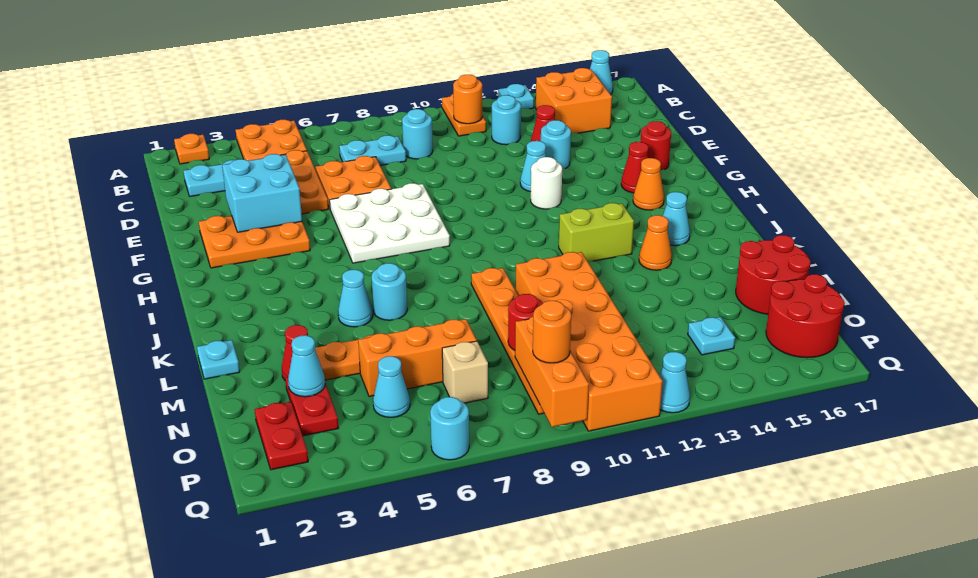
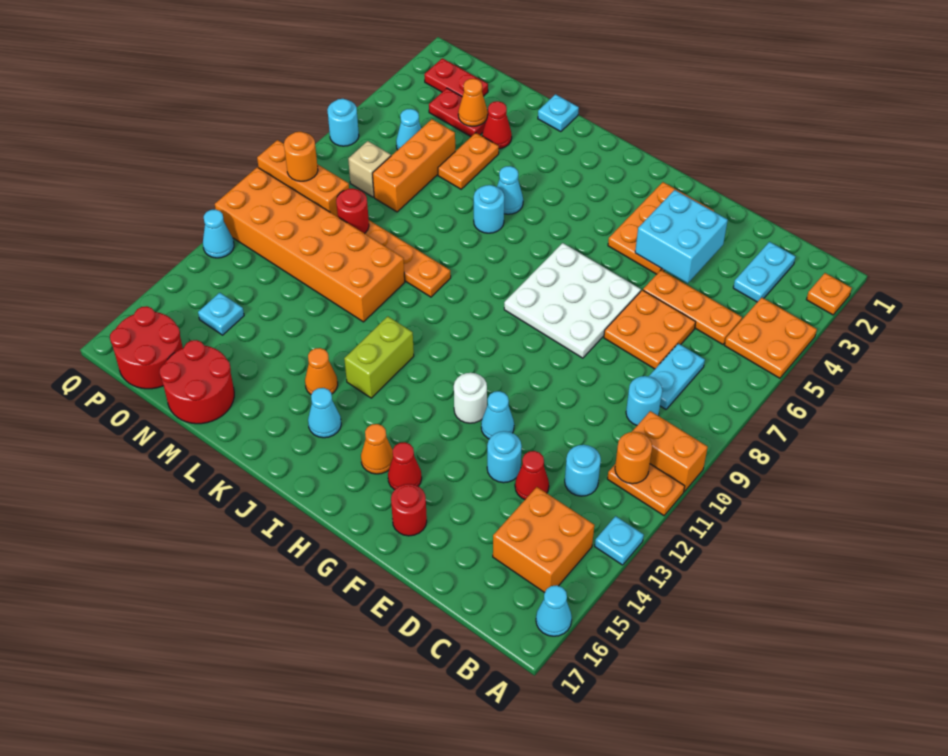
none -> orange brick A10:B10 level 1
cyan cone N3 level 2 -> orange cone N3 level 2

